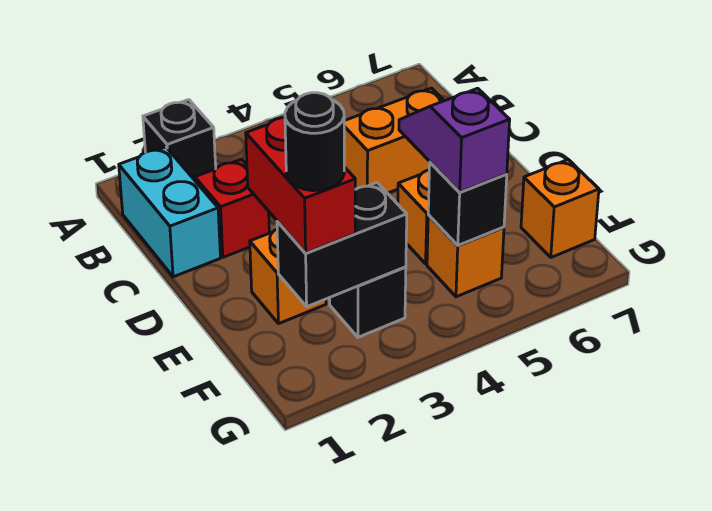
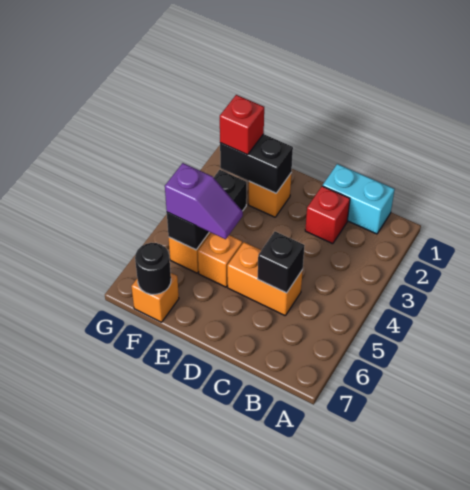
black brick A2 level 1 -> black brick C5 level 2
orange brick C5:C6 level 1 -> orange brick C5:D5 level 1
red brick E2:F2 level 3 -> red brick F2 level 3
black brick F2:F3 level 2 -> black brick E2:F2 level 2
black round brick F2 level 4 -> black round brick F7 level 2

